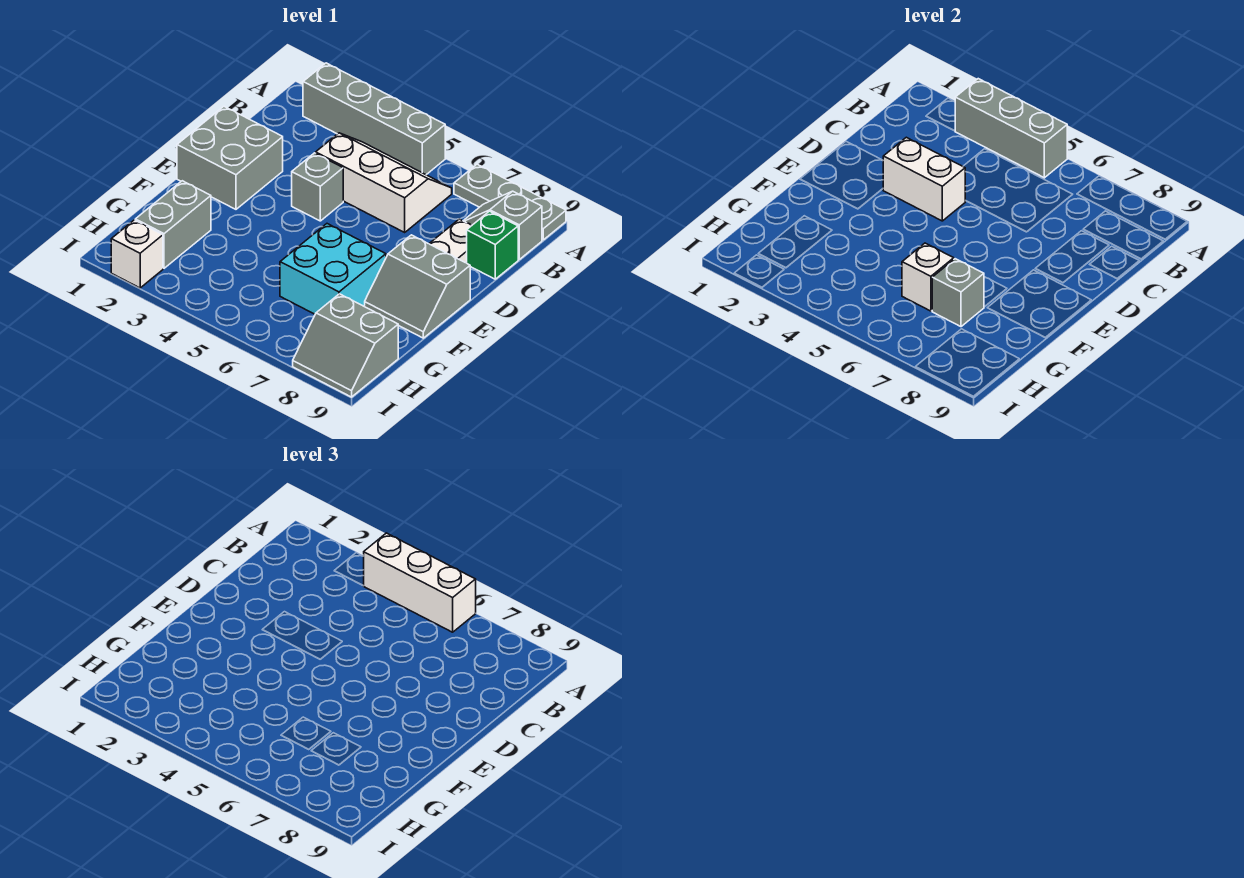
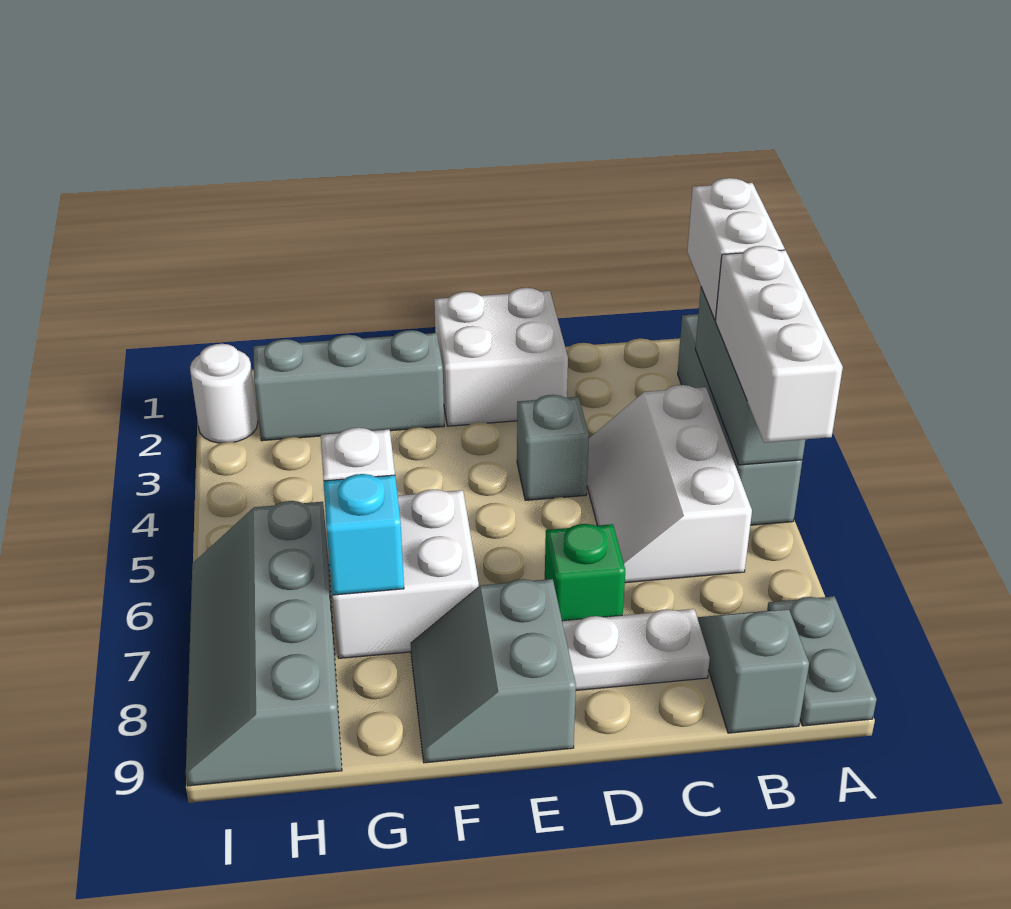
grey plate A7:A9 level 1 -> grey plate A8:A9 level 1
white slope B4:C6 level 1 top C -> white slope B4:C6 level 1 top B
green brick C9 level 1 -> green brick D7 level 1
grey brick D1:E2 level 1 -> white brick D1:E2 level 1
white brick D3:D4 level 2 -> white brick A2:A3 level 3
cyan brick F6:G7 level 1 -> white brick F6:G7 level 1
grey brick G2:H2 level 1 -> grey brick F2:H2 level 1
grey brick G7 level 2 -> cyan brick G7 level 2
grey slope H8:I9 level 1 top H -> grey slope H6:I9 level 1 top H
white brick I2 level 1 -> white round brick I2 level 1

